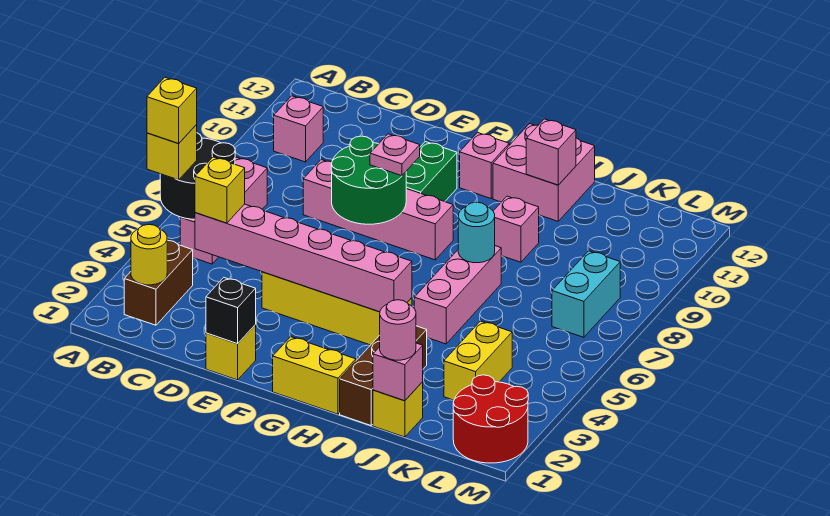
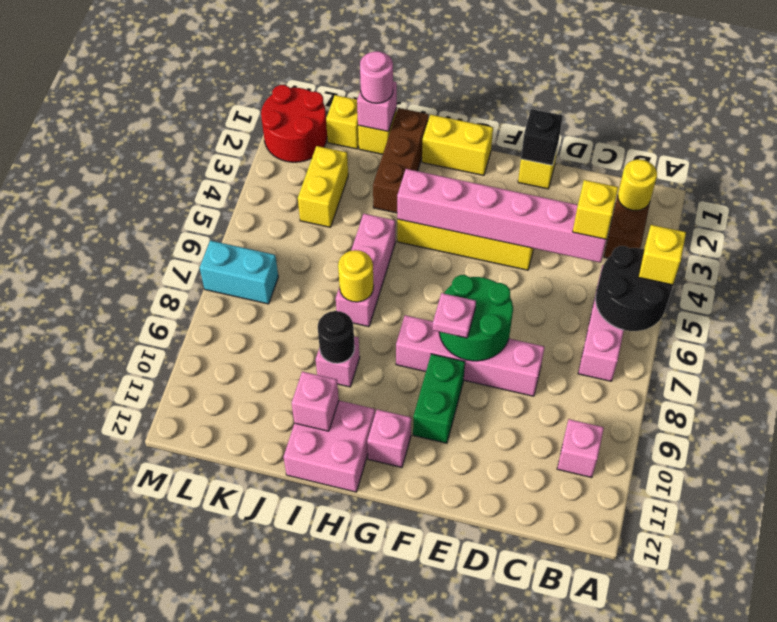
yellow brick A5 level 4 -> yellow brick K1 level 1
cyan round brick I7 level 2 -> yellow round brick I7 level 2
none -> black round brick I9 level 2
cyan brick L7:L8 level 1 -> cyan brick L7:M7 level 1

